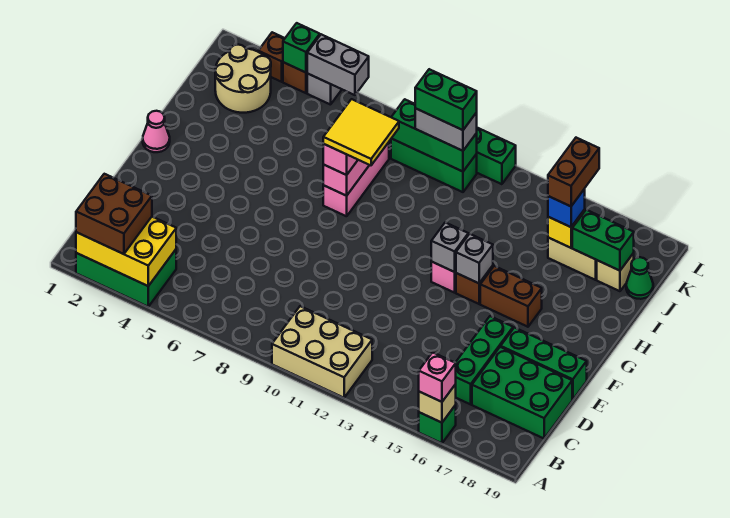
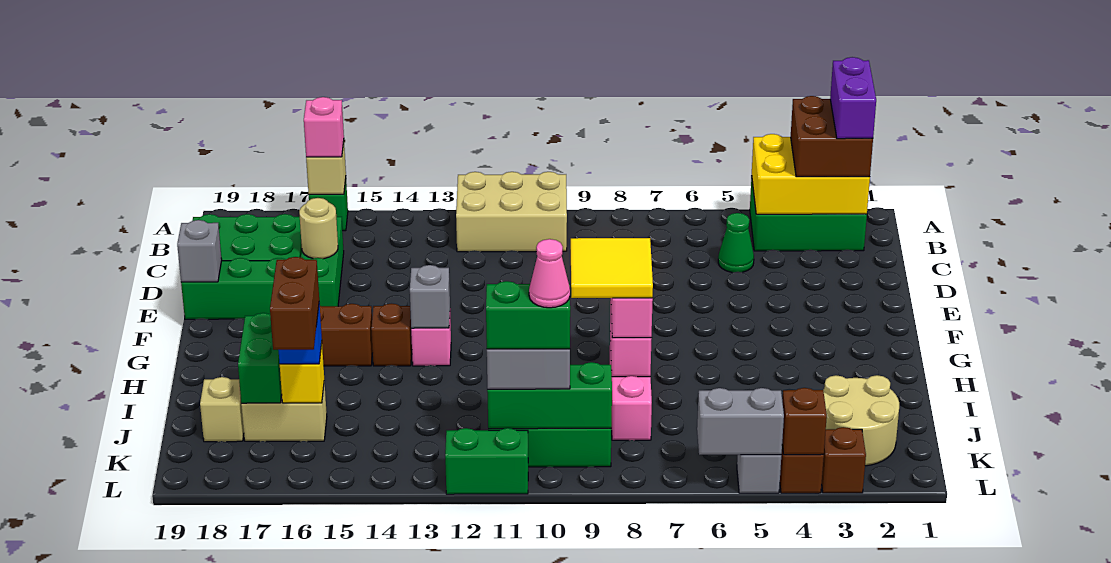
none -> purple brick A2:B2 level 4
none -> tan round brick D16 level 2
pink cone G1 level 1 -> pink cone K10 level 5
grey brick G14 level 2 -> grey brick E19 level 2
green brick J17:J18 level 2 -> green brick I17:J17 level 2
green cone J19 level 1 -> green cone C5 level 1
green brick L4 level 2 -> brown brick L4 level 2

